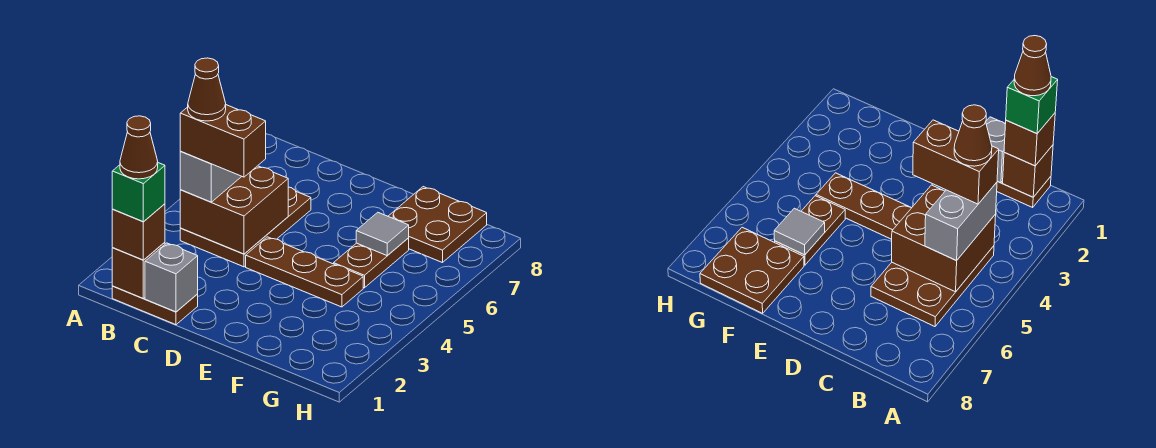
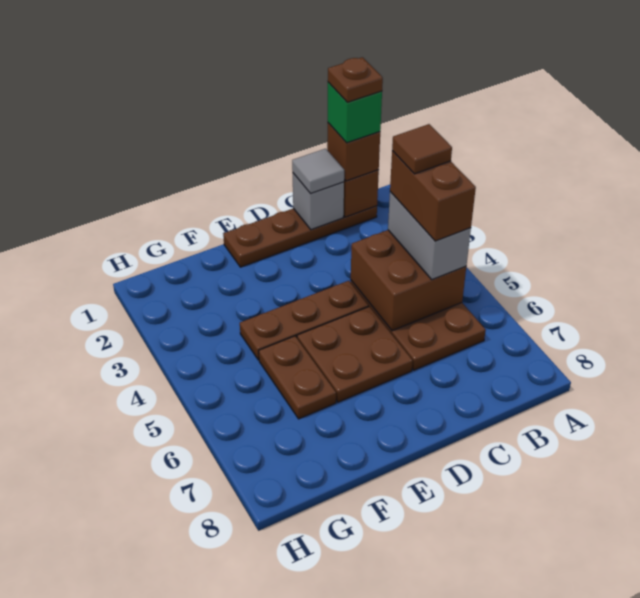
brown plate B1:C1 level 1 -> brown plate B1:E1 level 1
brown cone B1 level 5 -> brown plate B1 level 5
brown brick B4:C4 level 4 -> brown brick B4:B5 level 4
brown cone B4 level 5 -> brown tile B4 level 5
grey tile F6 level 2 -> grey tile C1 level 3
brown plate F7:G8 level 1 -> brown plate D5:E6 level 1

